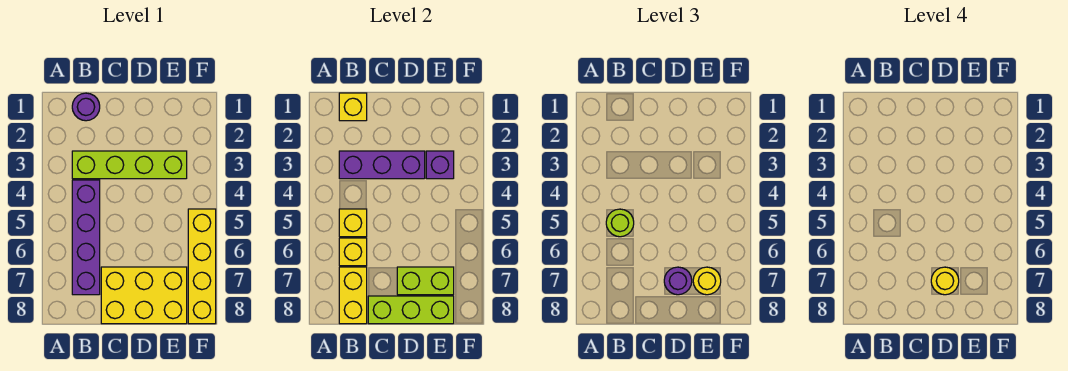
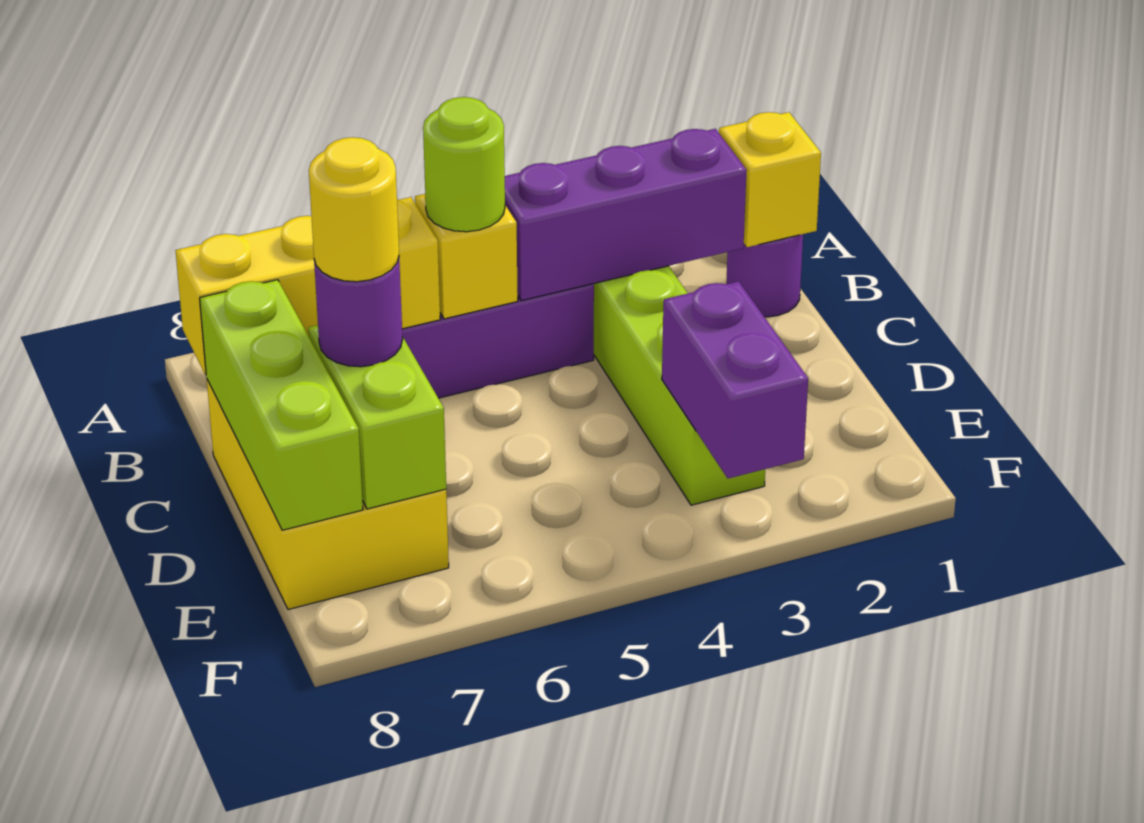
purple brick B3:D3 level 2 -> purple brick B2:B4 level 2
purple brick E3 level 2 -> purple brick E3:F3 level 2
yellow round brick E7 level 3 -> none
yellow brick F5:F8 level 1 -> none

